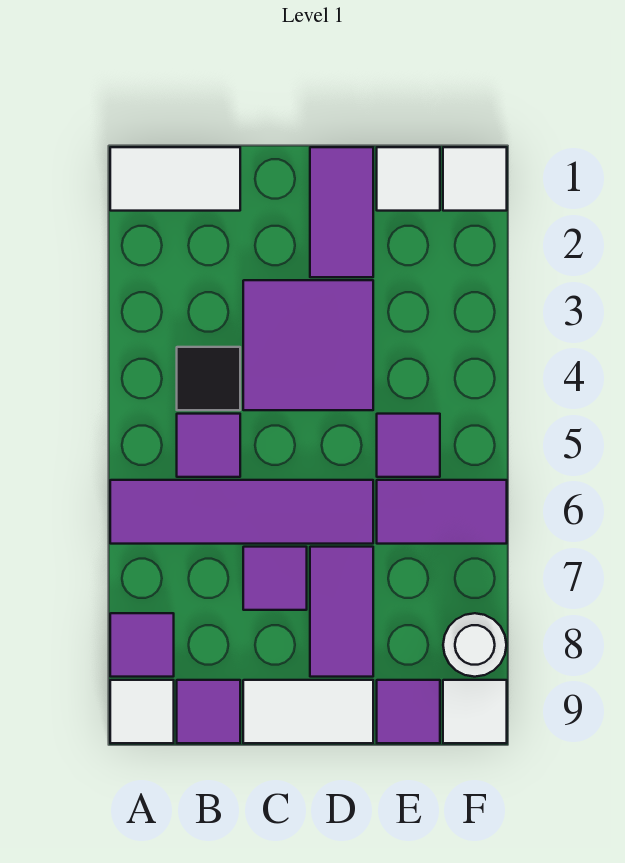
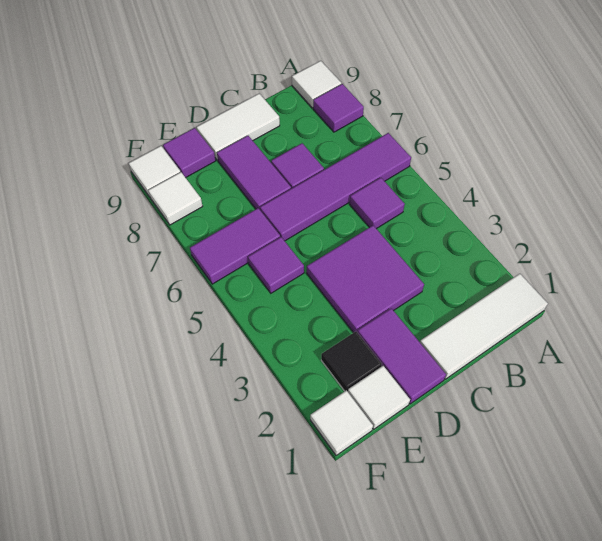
white tile A1:B1 level 1 -> white tile A1:C1 level 1
black tile B4 level 1 -> black tile E2 level 1
purple tile B9 level 1 -> none
white round brick F8 level 1 -> white tile F8 level 1

